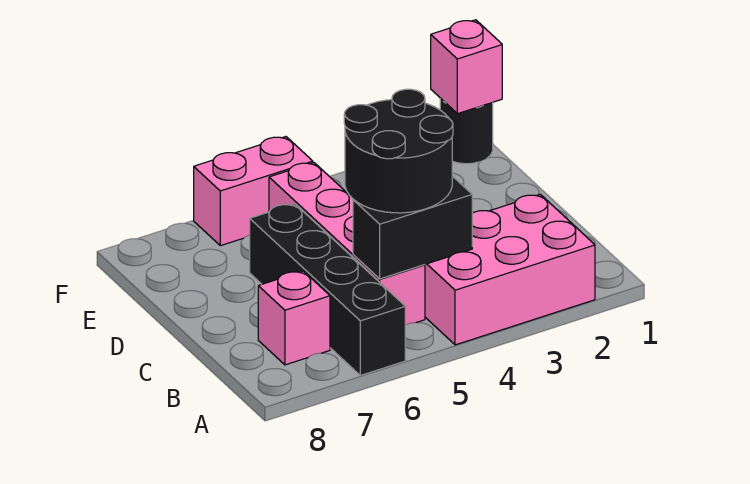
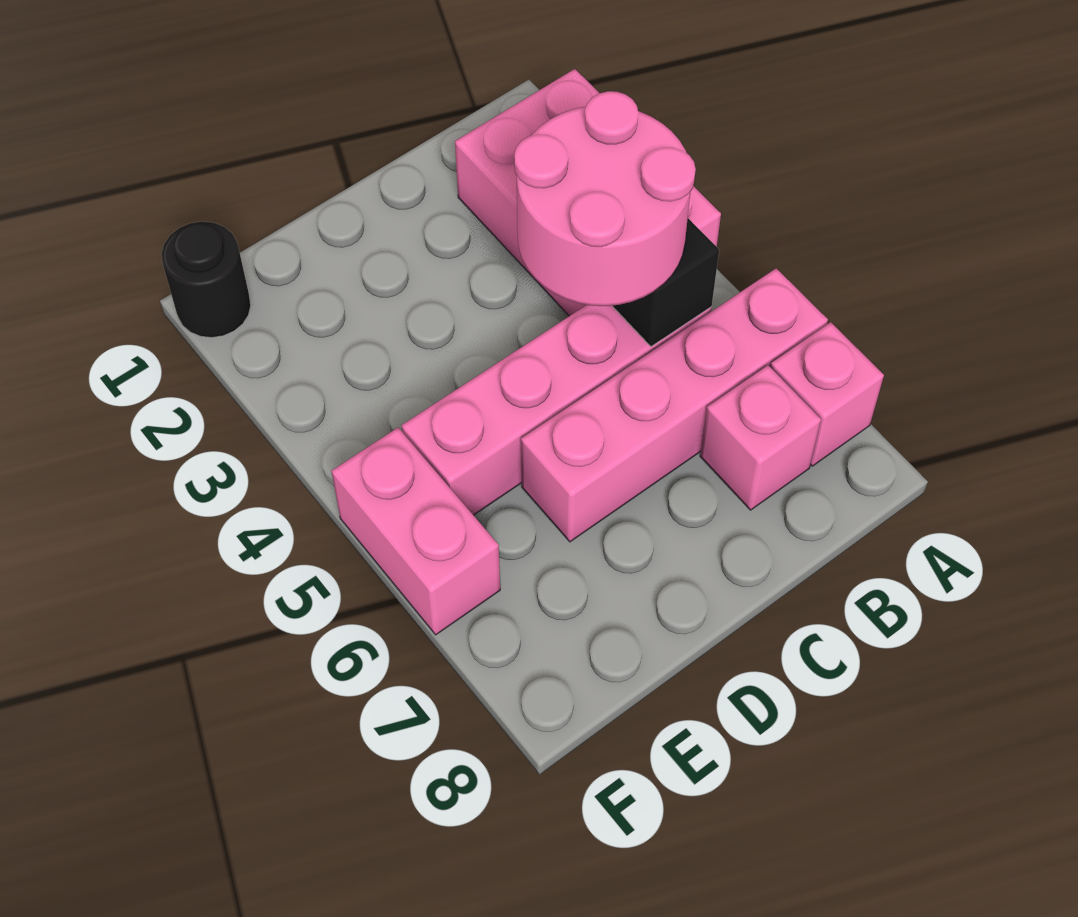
black brick A6:D6 level 1 -> pink brick A6:D6 level 1
black round brick B4:C5 level 3 -> pink round brick B4:C5 level 3
pink brick F1 level 2 -> pink brick A7 level 1

